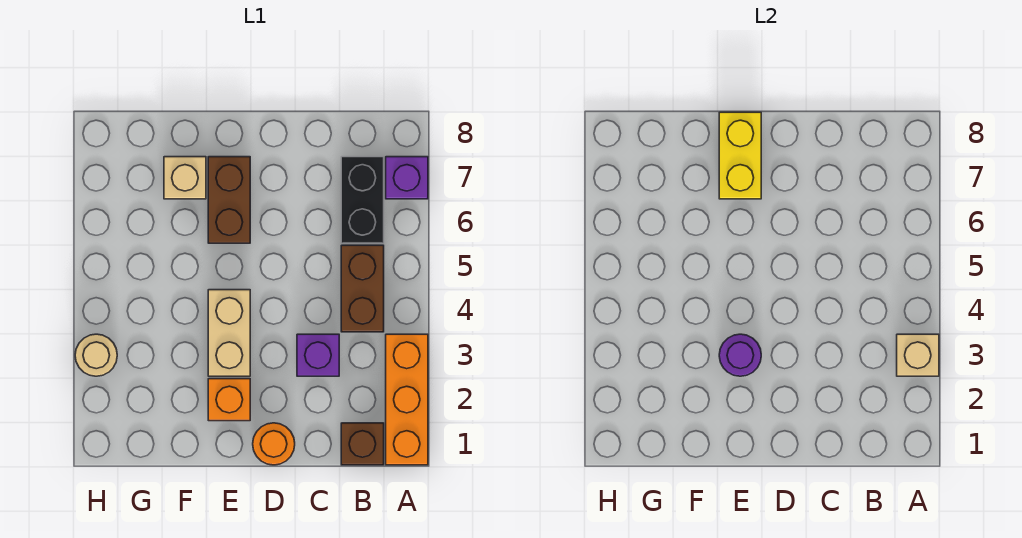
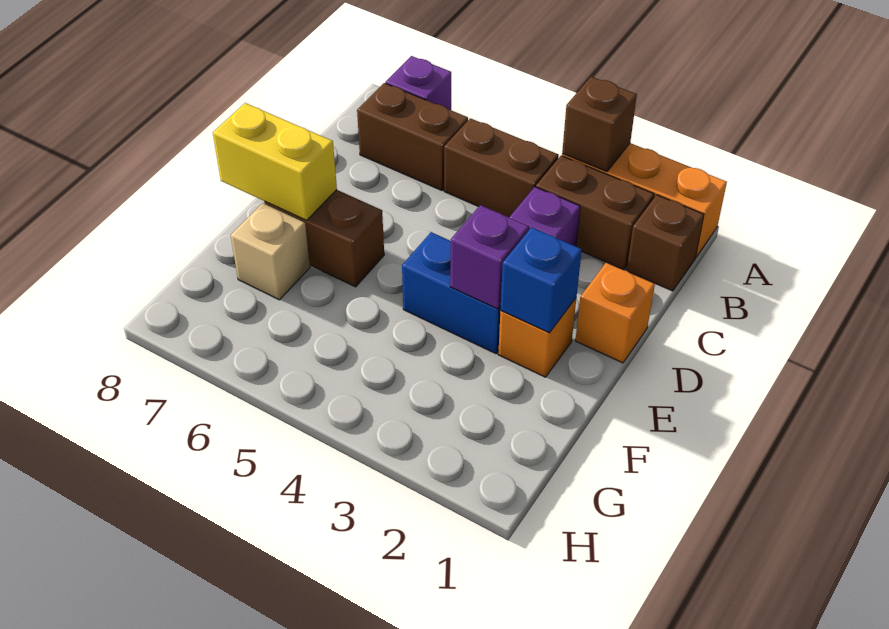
tan brick A3 level 2 -> brown brick A3 level 2
none -> brown brick B2:B3 level 1
black brick B6:B7 level 1 -> brown brick B6:B7 level 1
orange round brick D1 level 1 -> orange brick D1 level 1
none -> blue brick E2 level 2
tan brick E3:E4 level 1 -> blue brick E3:E4 level 1
purple round brick E3 level 2 -> purple brick E3 level 2
tan round brick H3 level 1 -> none

